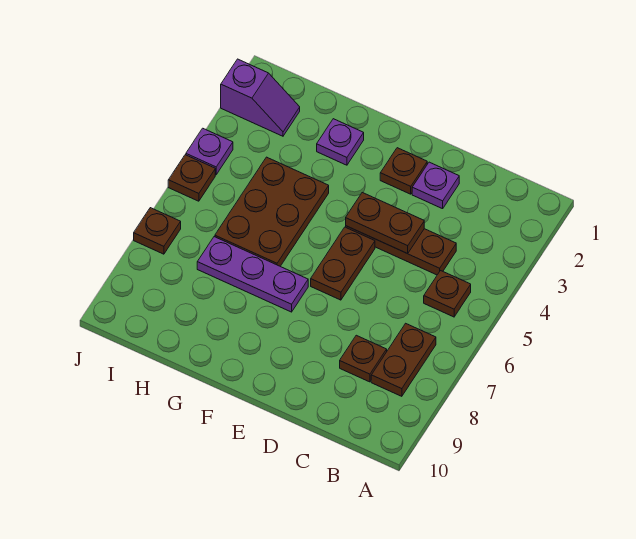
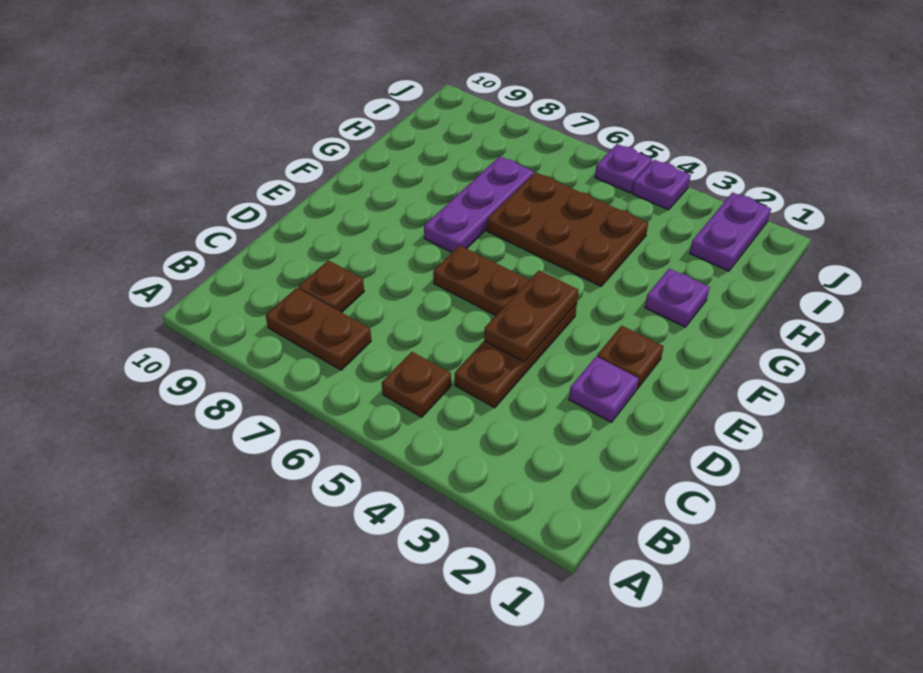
purple slope I2:J2 level 1 top J -> purple plate I2:J2 level 1
brown plate J5 level 1 -> purple plate J5 level 1
brown plate J7 level 1 -> none

